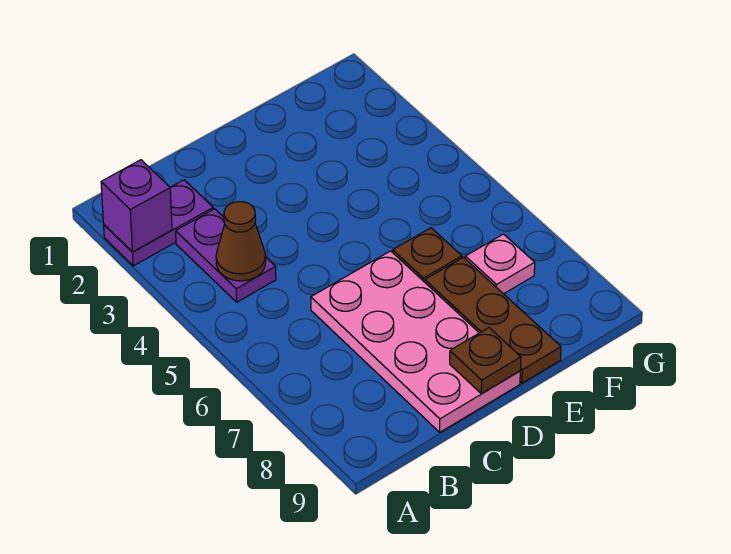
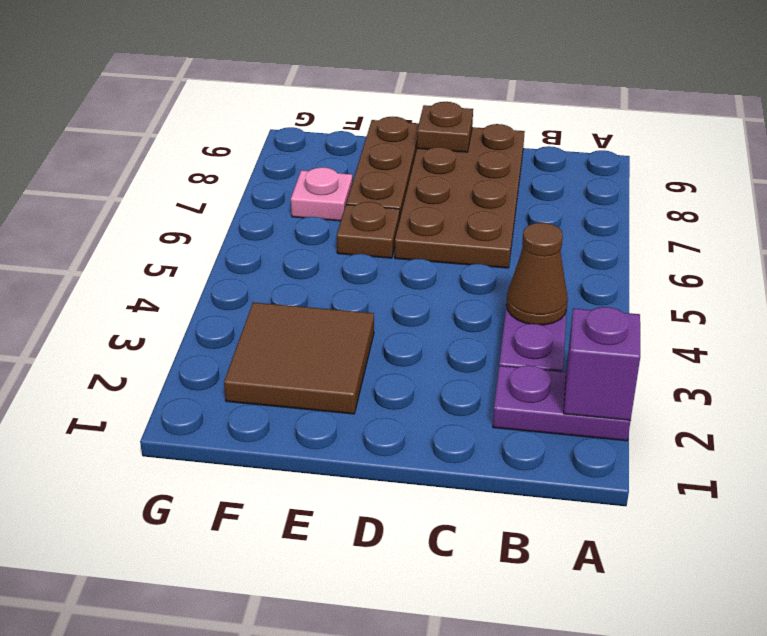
pink plate C6:D9 level 1 -> brown plate C6:D9 level 1
none -> brown tile E2:F3 level 1

